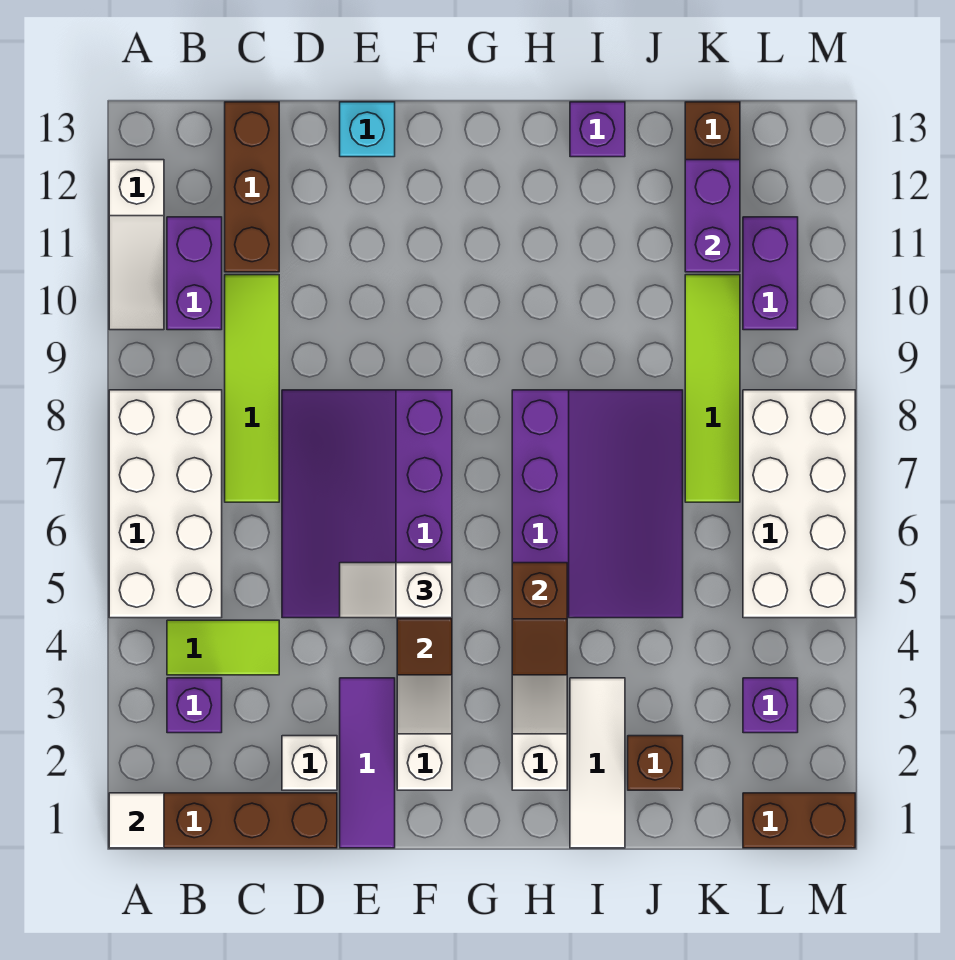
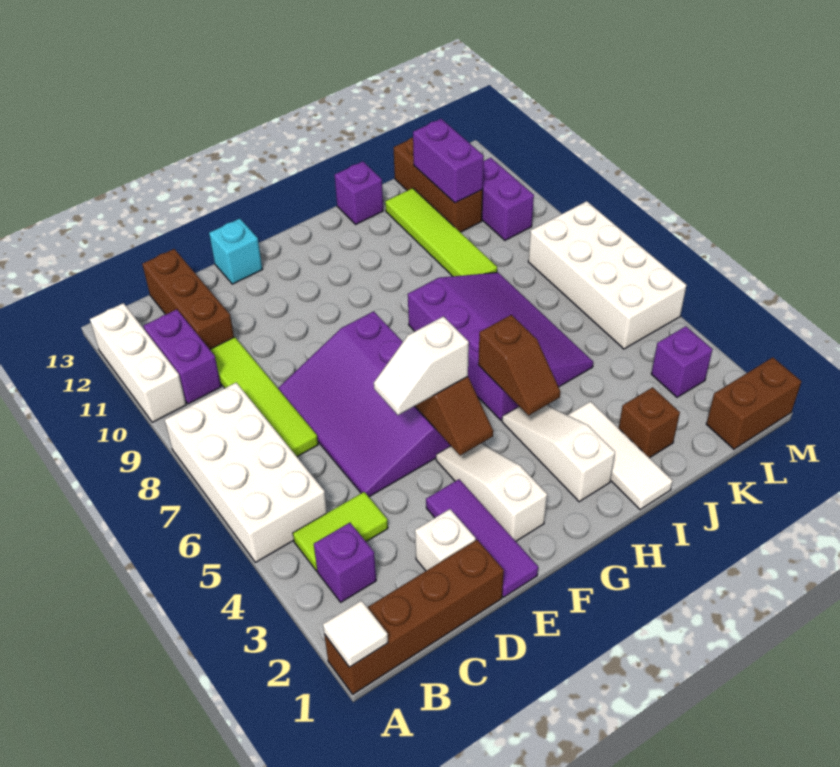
white slope A10:A12 level 1 top 12 -> white brick A10:A12 level 1
lime tile K7:K10 level 1 -> lime tile J9:J12 level 1

